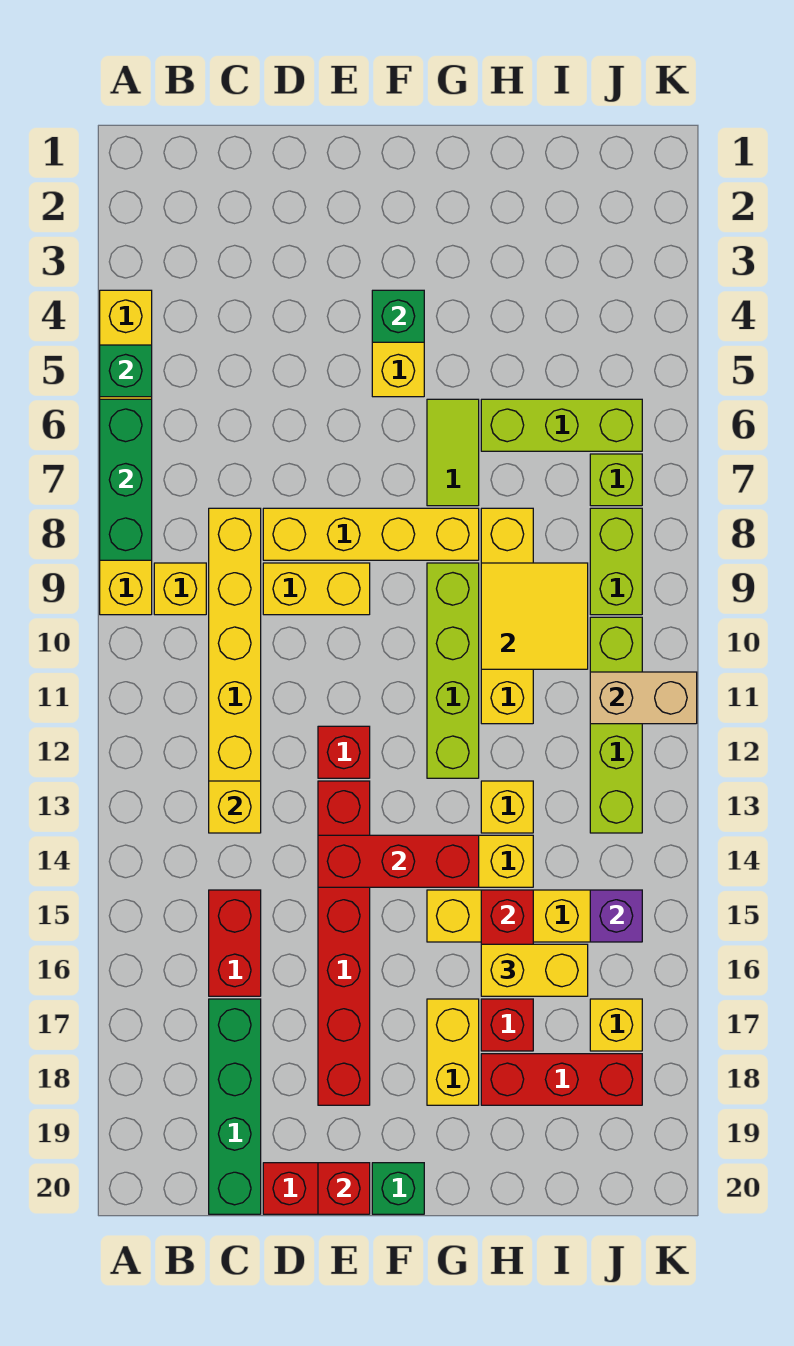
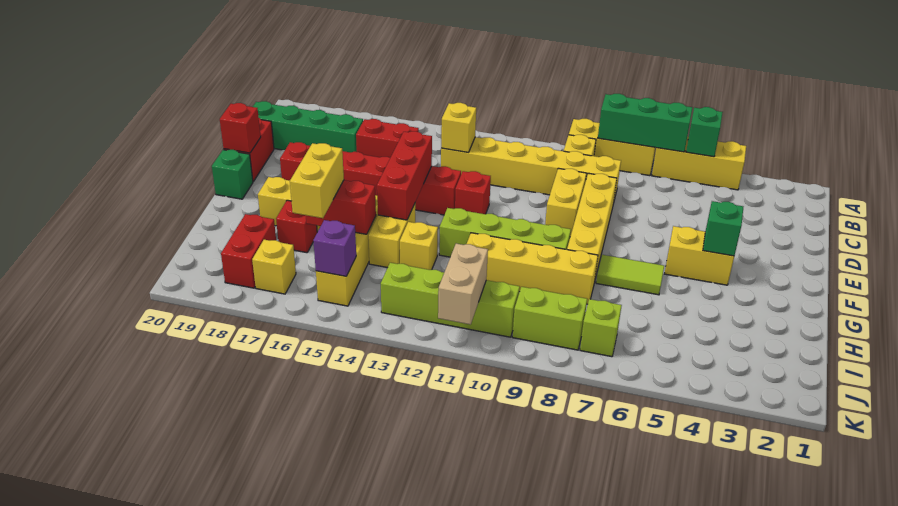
lime brick H6:J6 level 1 -> none
yellow tile H9:I10 level 2 -> none
red brick H18:J18 level 1 -> red brick I18:J18 level 1

